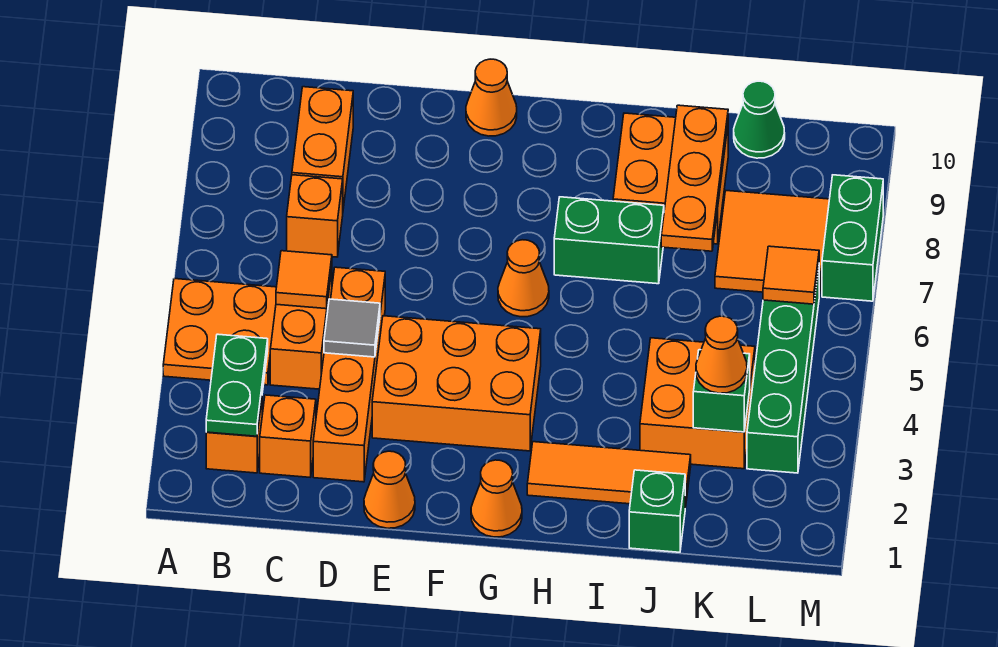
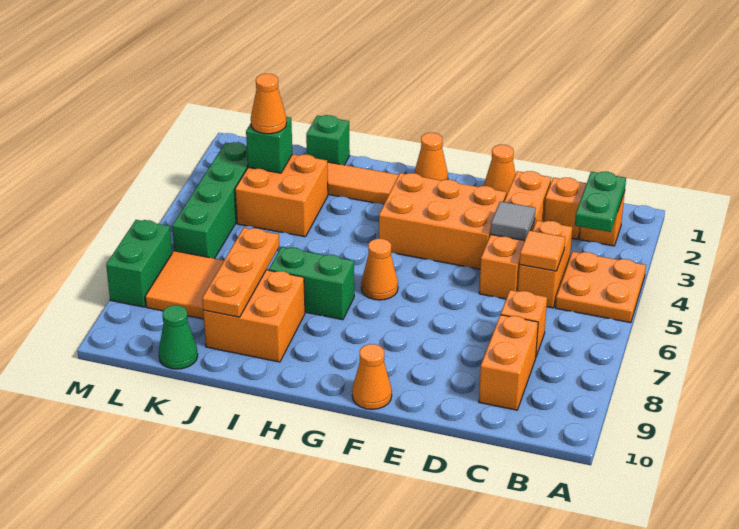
orange tile L6 level 2 -> none

